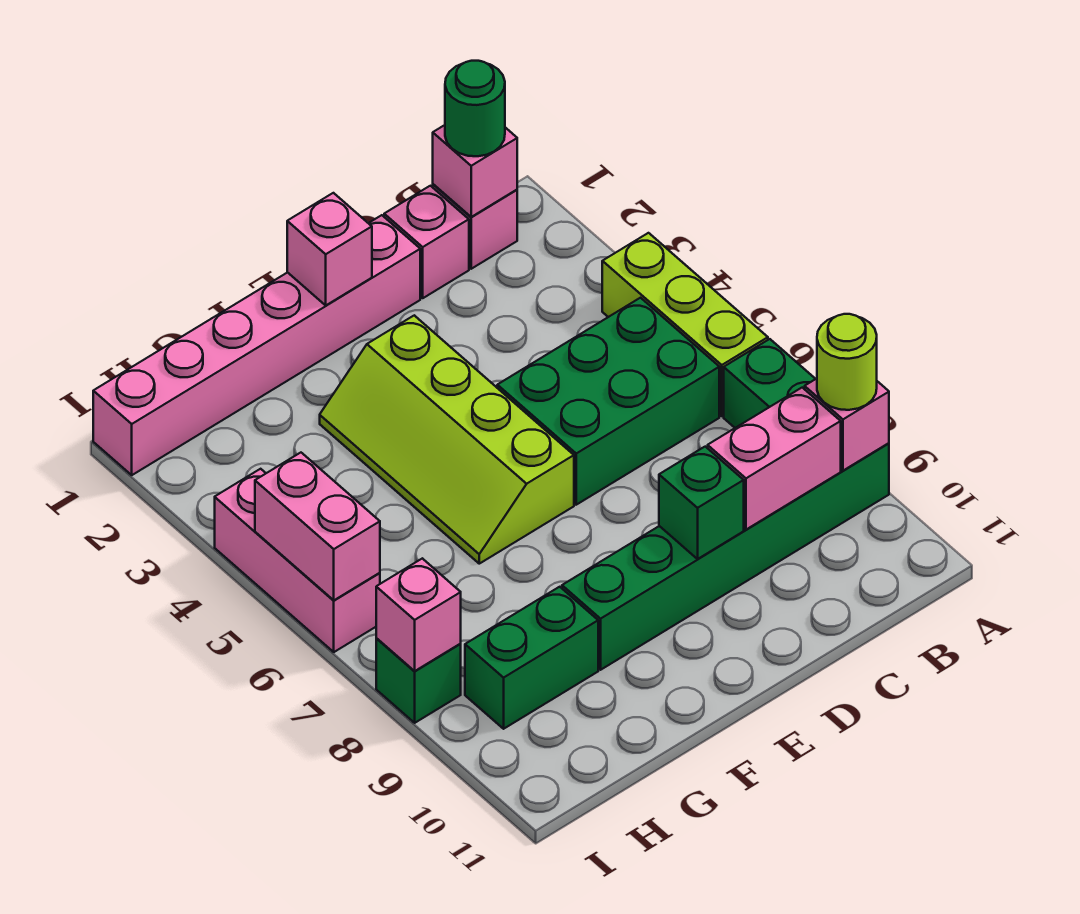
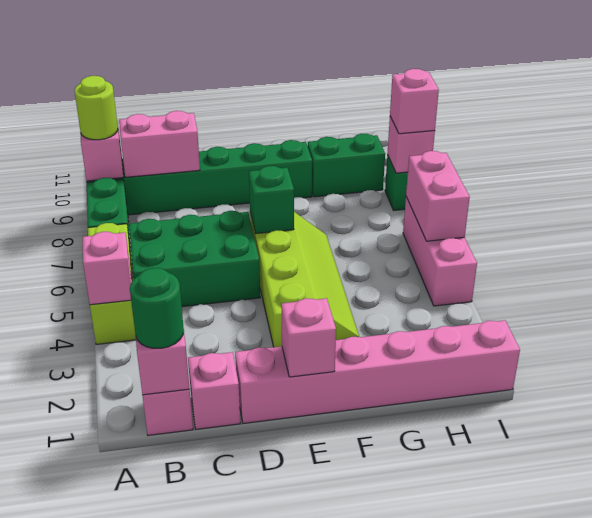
none -> pink brick A4 level 2
green brick D9 level 2 -> green brick E6 level 2
none -> pink brick I8 level 3

